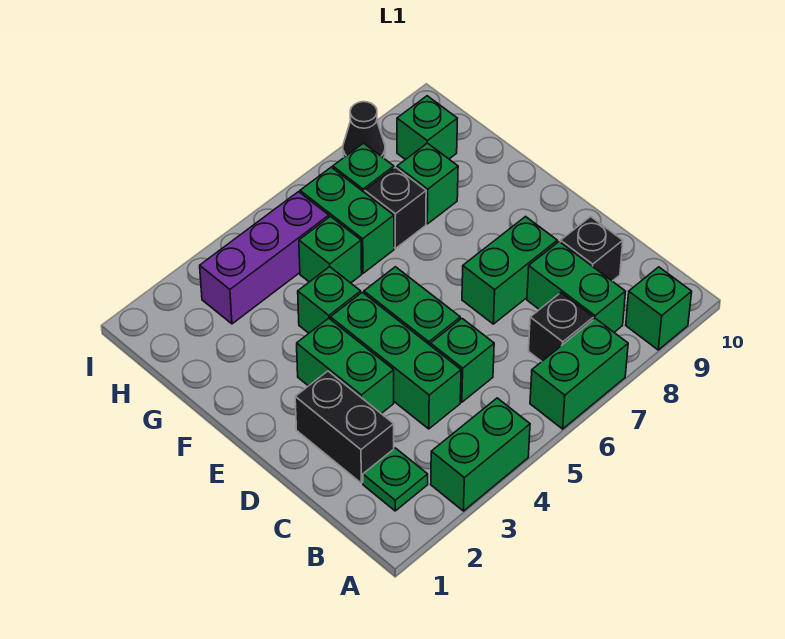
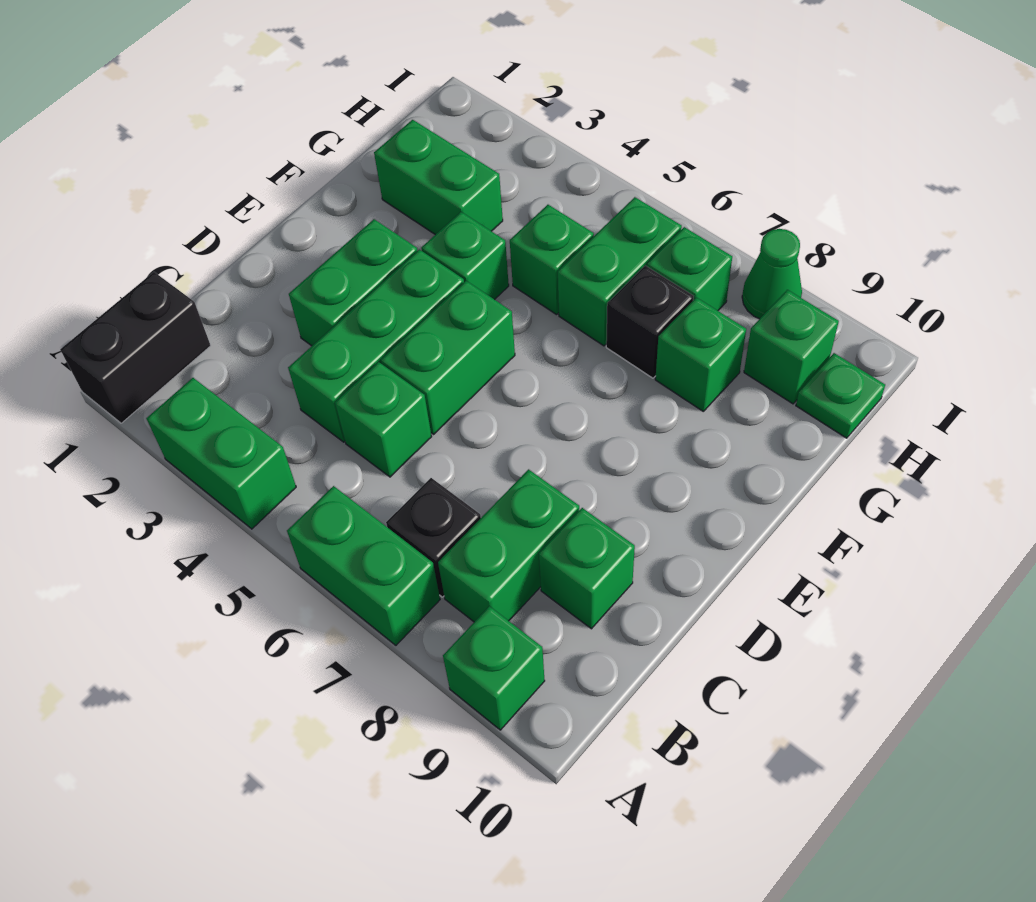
green plate B2 level 1 -> green plate H10 level 1
black brick C2:D2 level 1 -> black brick A1:B1 level 1
black brick C9 level 1 -> green brick C9 level 1
green brick D7:D8 level 1 -> green brick G2:G3 level 1
purple brick H3:H5 level 1 -> none
black cone I8 level 1 -> green cone I8 level 1

